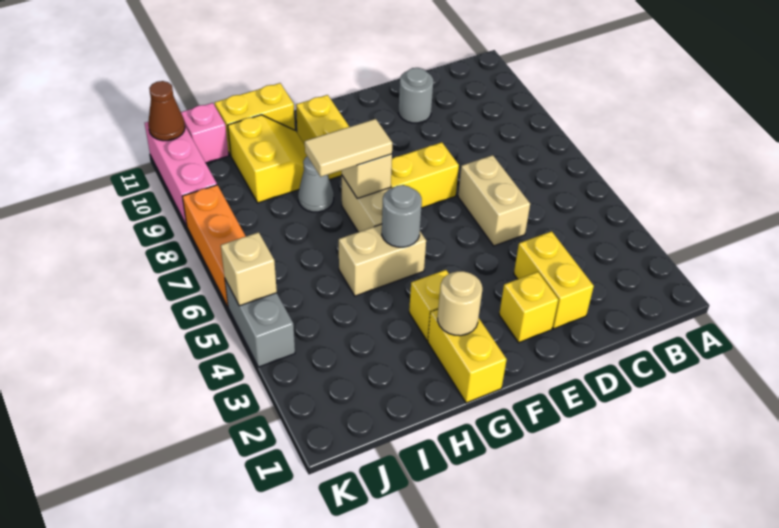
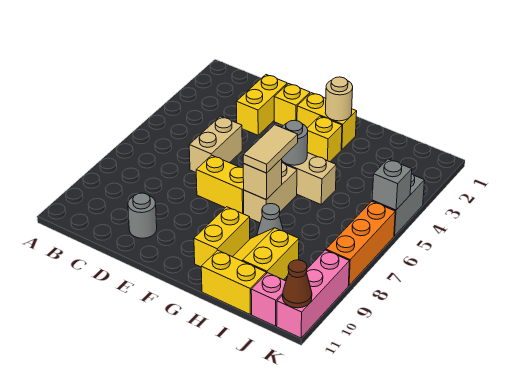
yellow brick G1:G2 level 1 -> yellow brick F2:G2 level 1
tan tile G7:H7 level 3 -> tan tile G6:G7 level 3
tan brick K5 level 2 -> grey brick K5 level 2

